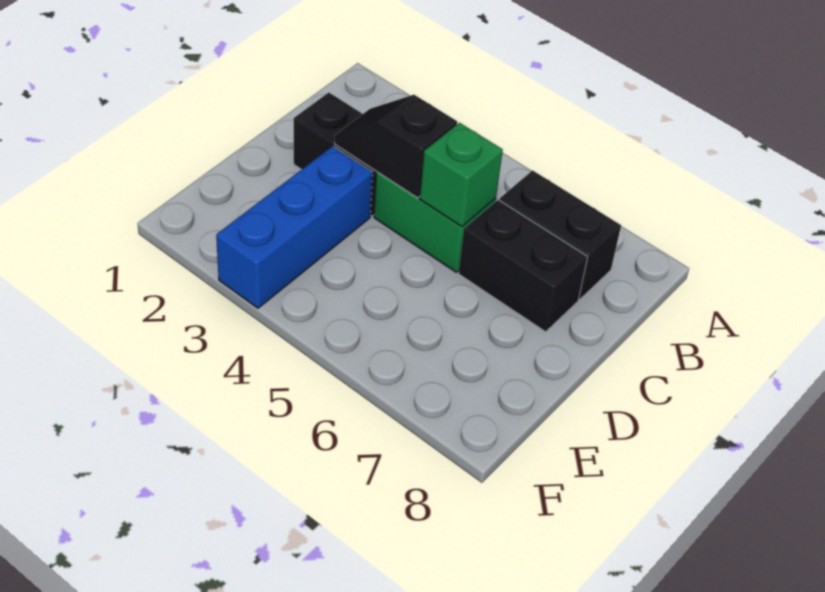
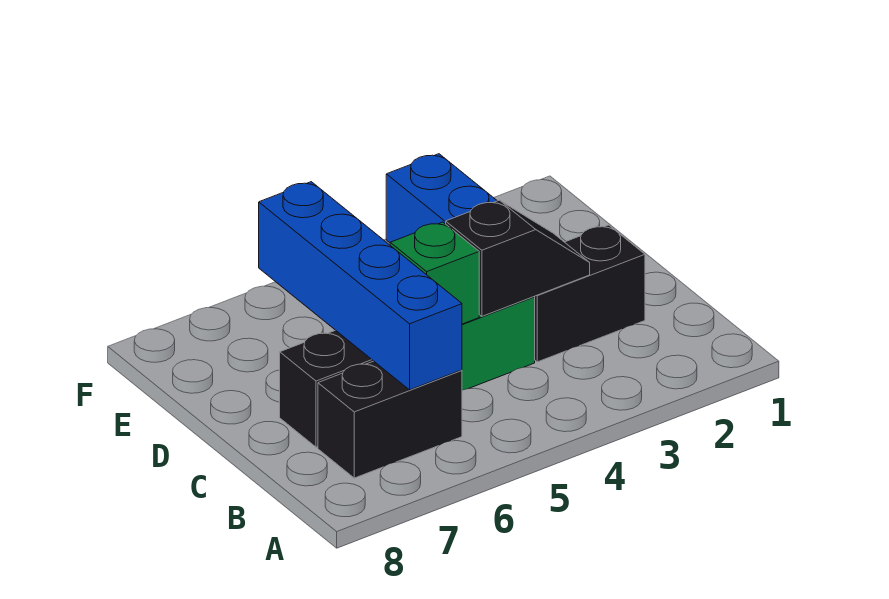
none -> blue brick B6:E6 level 2

